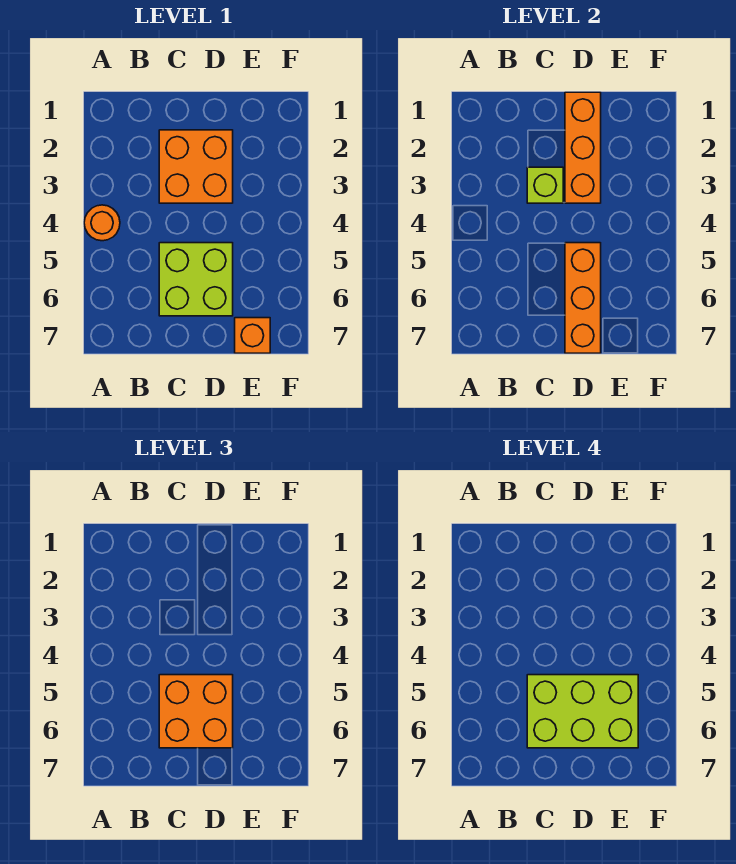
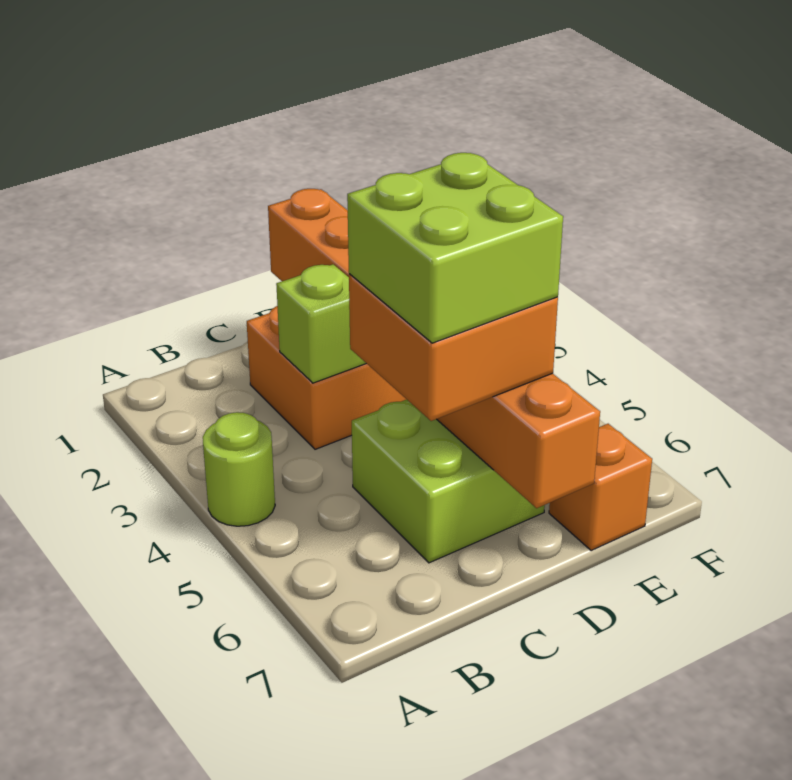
orange round brick A4 level 1 -> lime round brick A4 level 1
lime brick C5:E6 level 4 -> lime brick C5:D6 level 4

